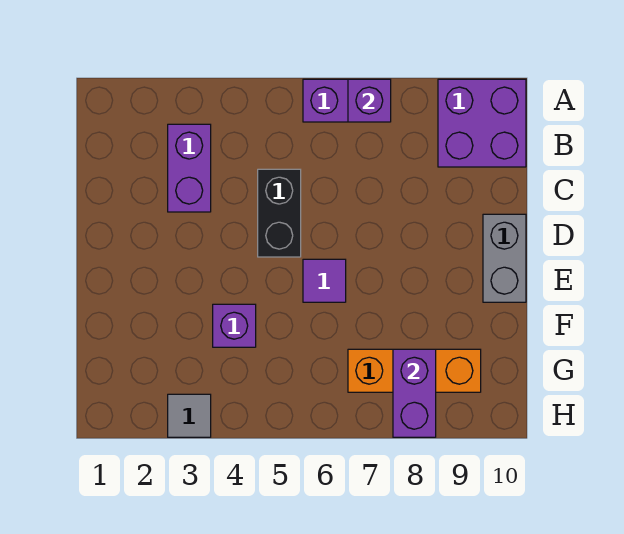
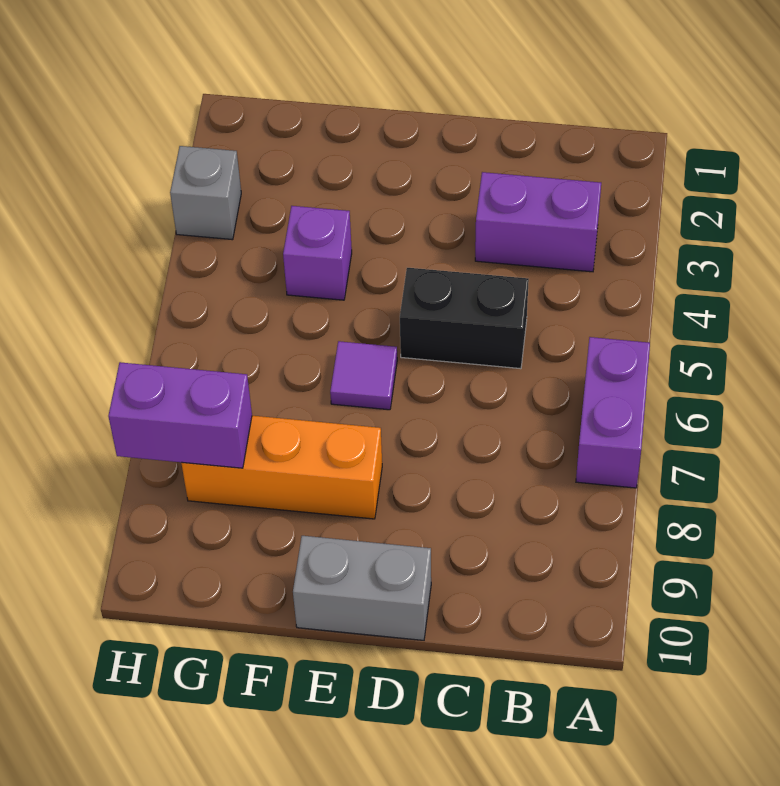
purple brick A7 level 2 -> none
purple brick A9:B10 level 1 -> none
orange brick G7:G9 level 1 -> orange brick E8:G8 level 1
grey tile H3 level 1 -> grey brick H3 level 1

